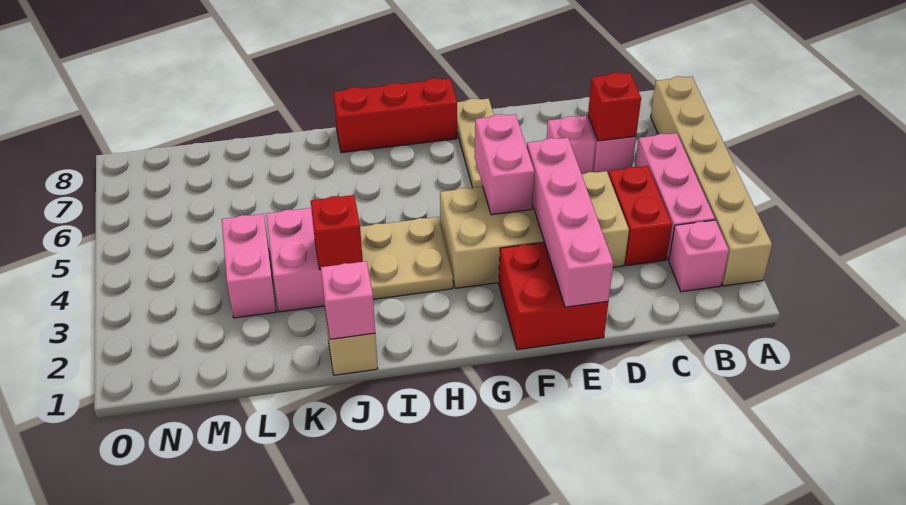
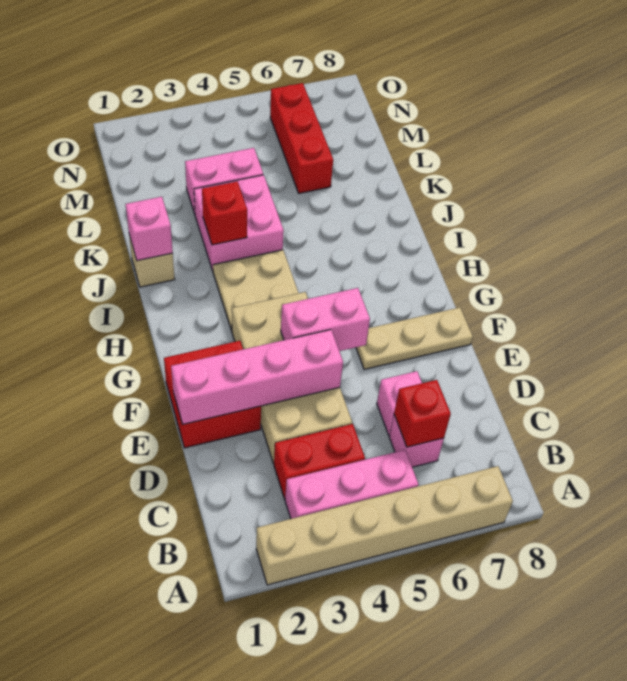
pink brick B2 level 1 -> none
red brick G8:I8 level 1 -> red brick L6:N6 level 1

